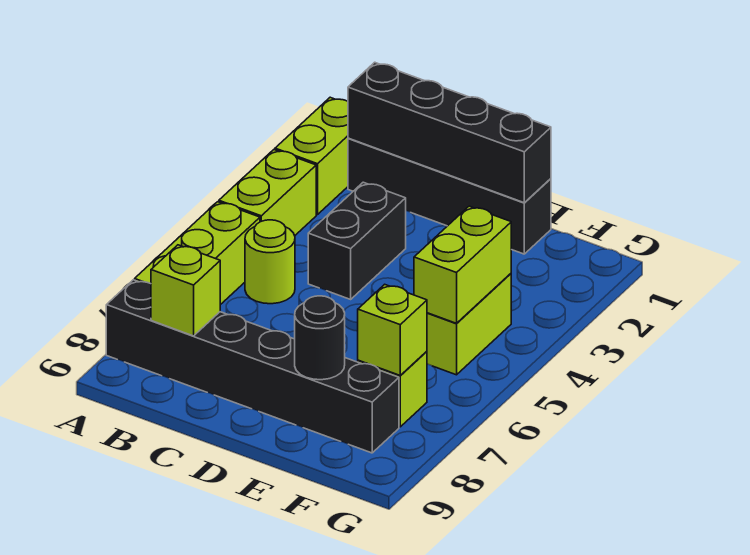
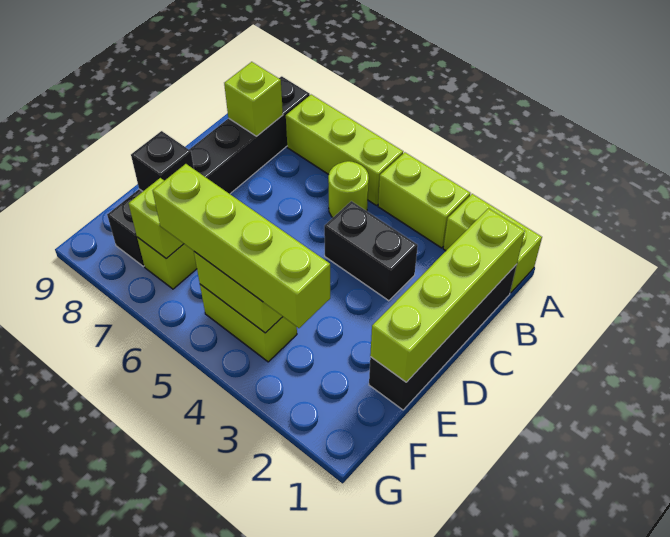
black brick B1:E1 level 2 -> lime brick B1:E1 level 2
black round brick E8 level 2 -> black brick E8 level 2
none -> lime brick F3:F6 level 3

